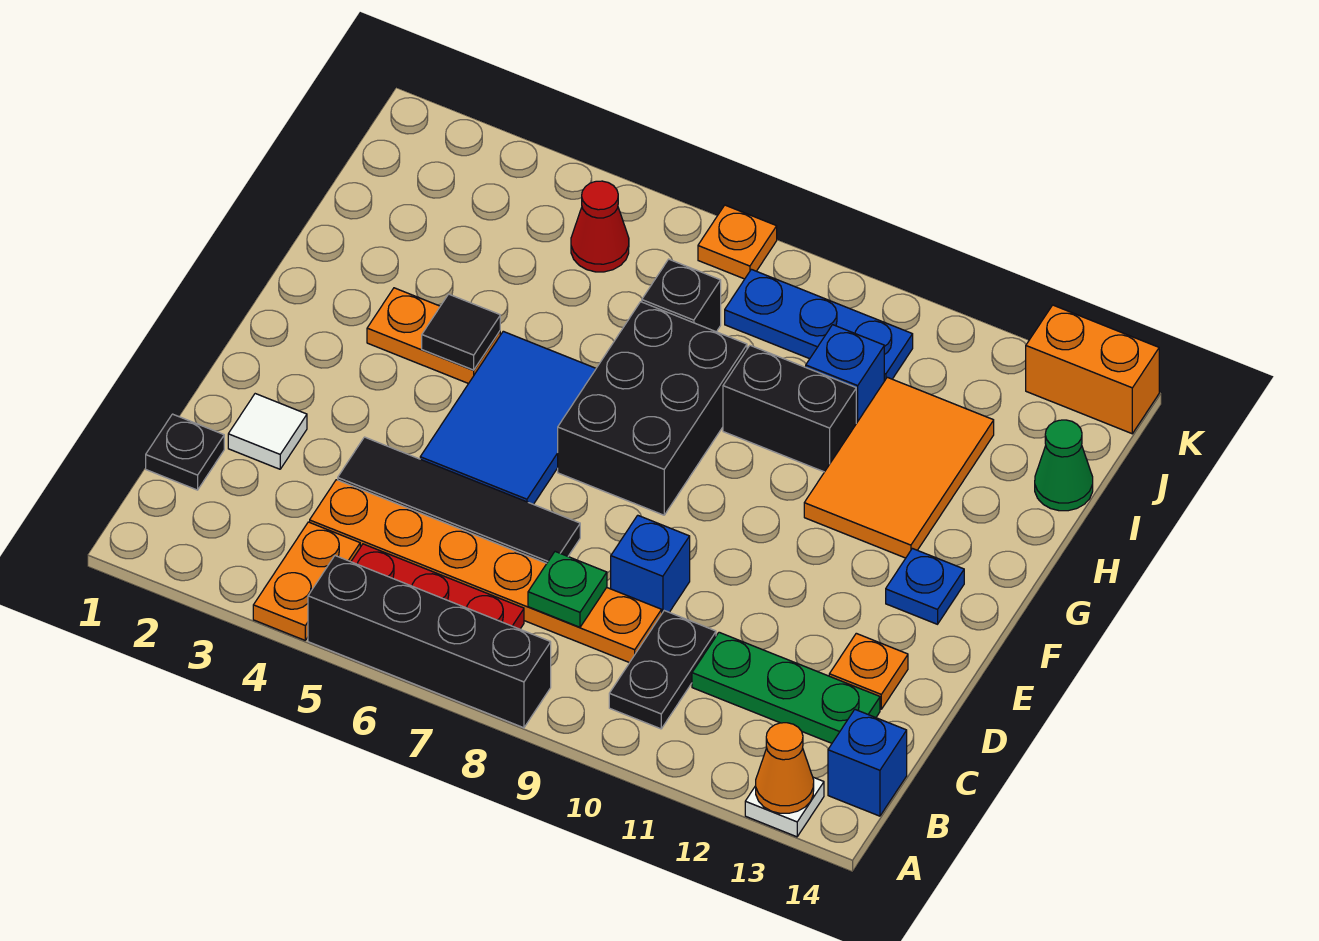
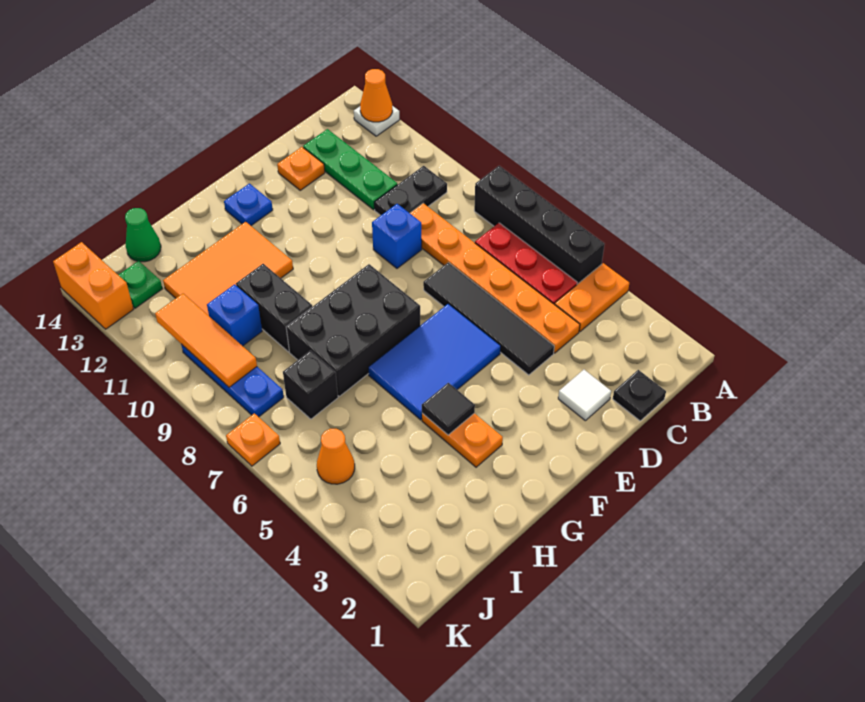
blue brick B14 level 1 -> none
green plate C8 level 2 -> green plate J13 level 1
red cone J5 level 1 -> orange cone J5 level 1
none -> orange tile J9:J11 level 2

